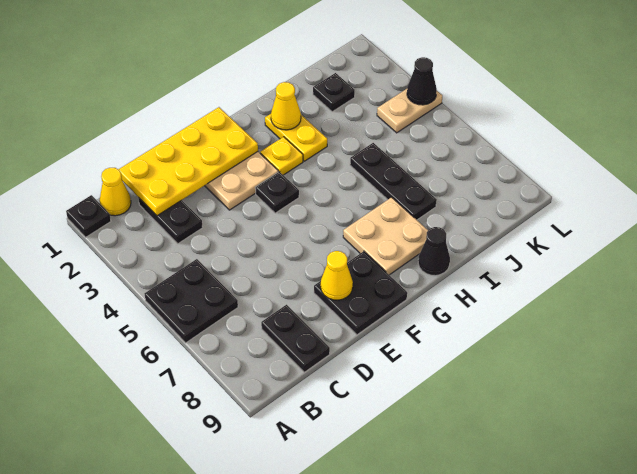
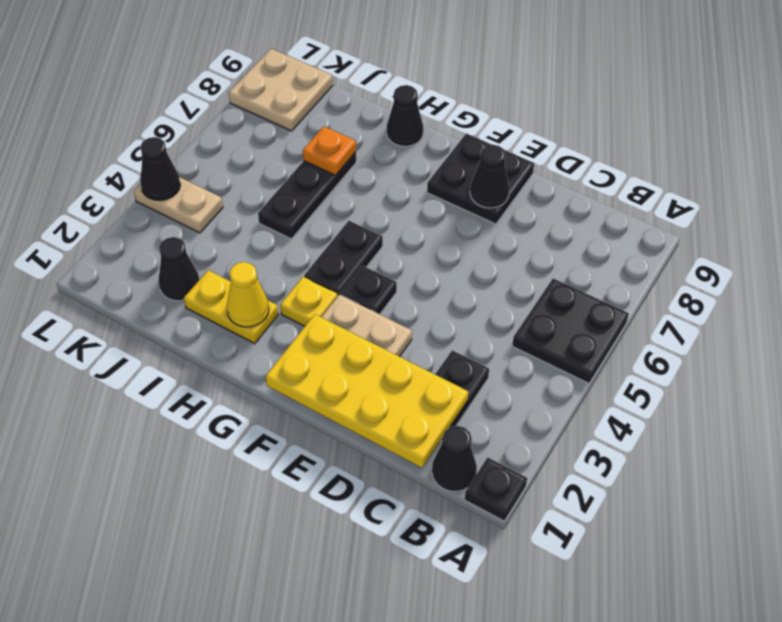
yellow cone B1 level 1 -> black cone B1 level 1
black plate C8:C9 level 1 -> black plate G4:G5 level 1
yellow cone E8 level 2 -> black cone E8 level 2
tan plate G7:H8 level 1 -> tan plate K8:L9 level 1
yellow plate H2:H3 level 1 -> yellow plate H2:I2 level 1
none -> orange plate I7 level 2
black plate J2 level 1 -> black cone J2 level 1

